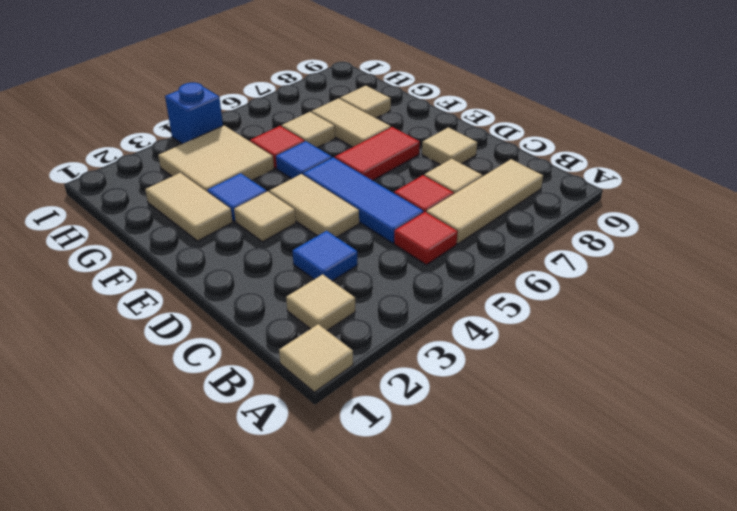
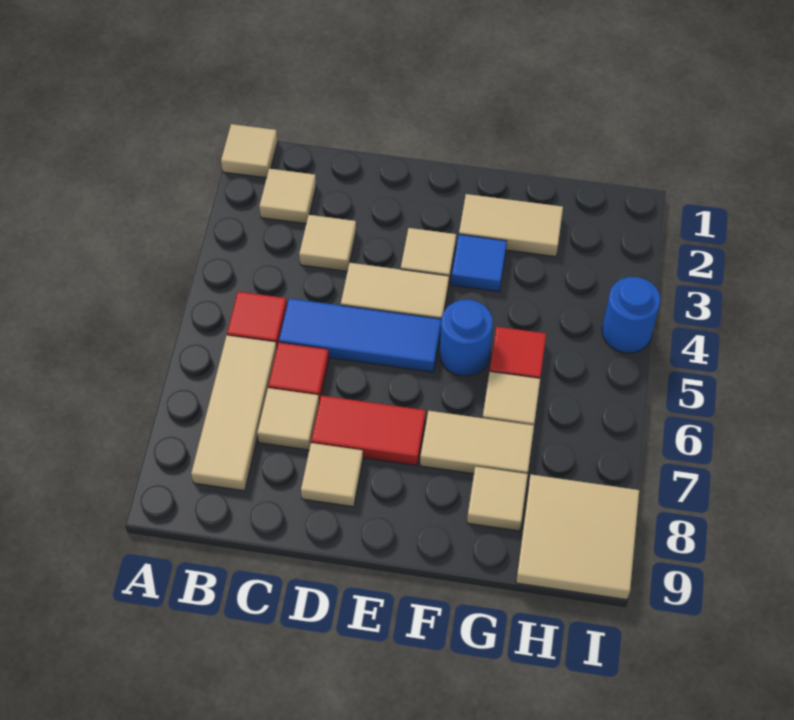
blue tile C3 level 1 -> tan tile C3 level 1
red tile E6:E7 level 1 -> red tile D7:E7 level 1
blue tile F5 level 1 -> blue round brick F5 level 1
tan tile G3:H4 level 1 -> tan tile H8:I9 level 1
blue brick I4 level 1 -> blue round brick I4 level 1

